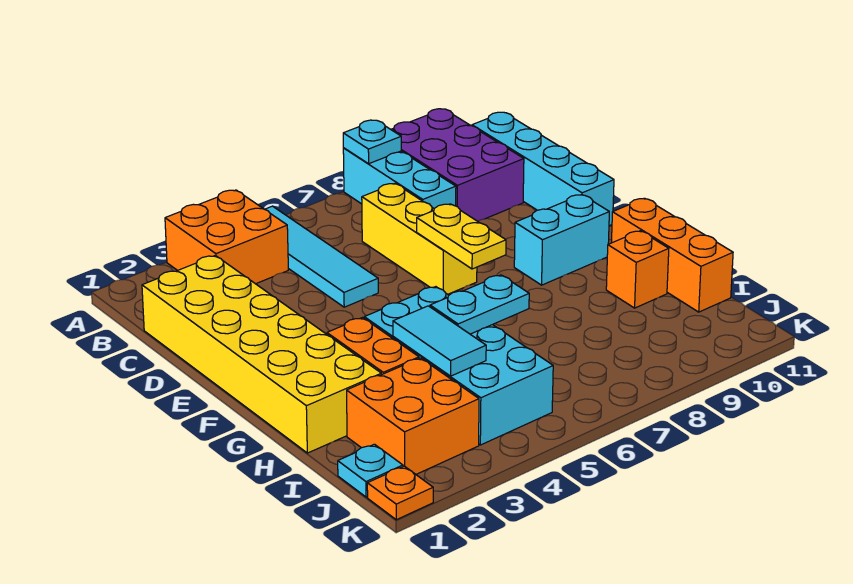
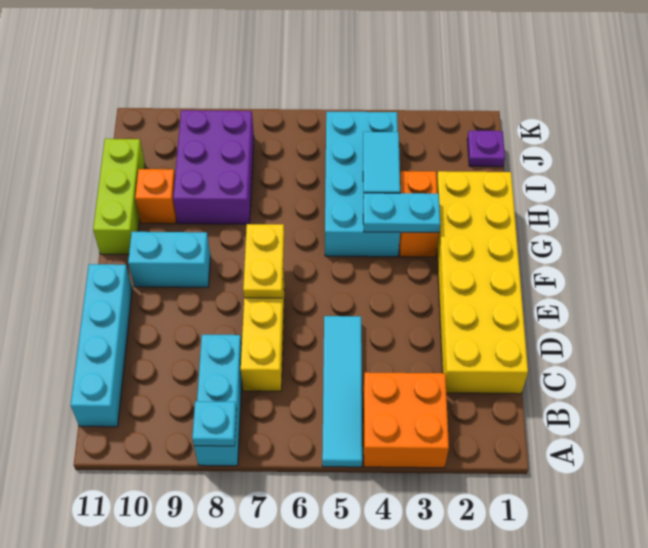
purple brick A9:C10 level 1 -> purple brick H8:J9 level 1
orange brick G11:I11 level 1 -> lime brick G11:I11 level 1
cyan plate H5:H6 level 2 -> cyan plate G3:G4 level 2
orange brick I2:J3 level 1 -> none
cyan plate J1 level 1 -> purple plate J1 level 1
orange plate K1 level 1 -> none

